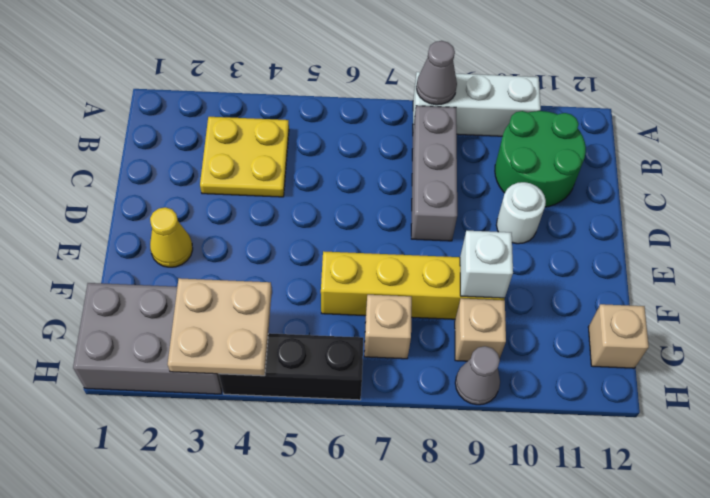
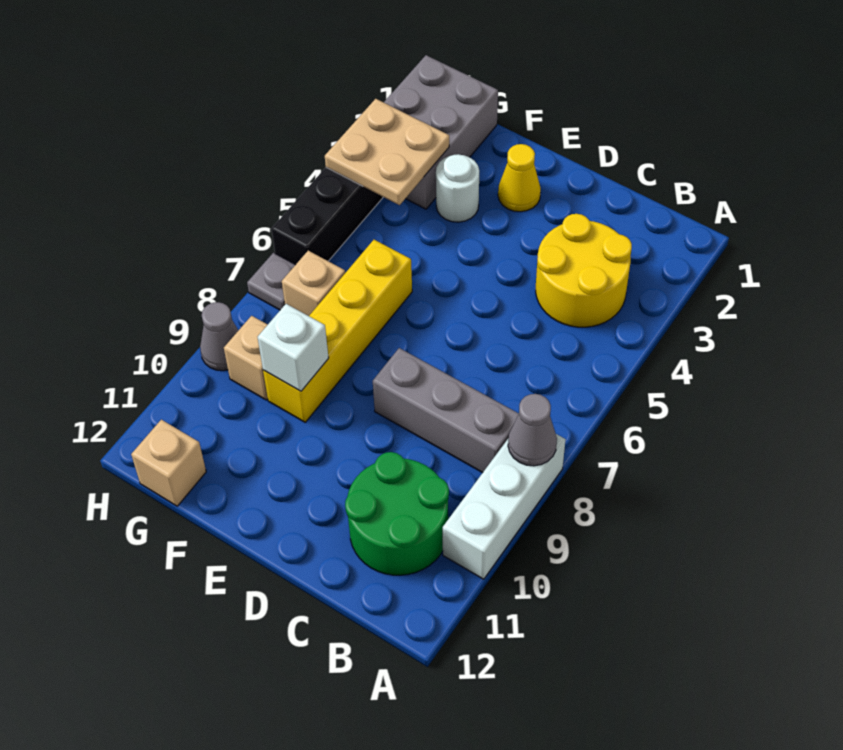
yellow plate B3:C4 level 1 -> yellow round brick B3:C4 level 1
white round brick D10 level 1 -> white round brick F3 level 1
none -> grey plate H7 level 1

